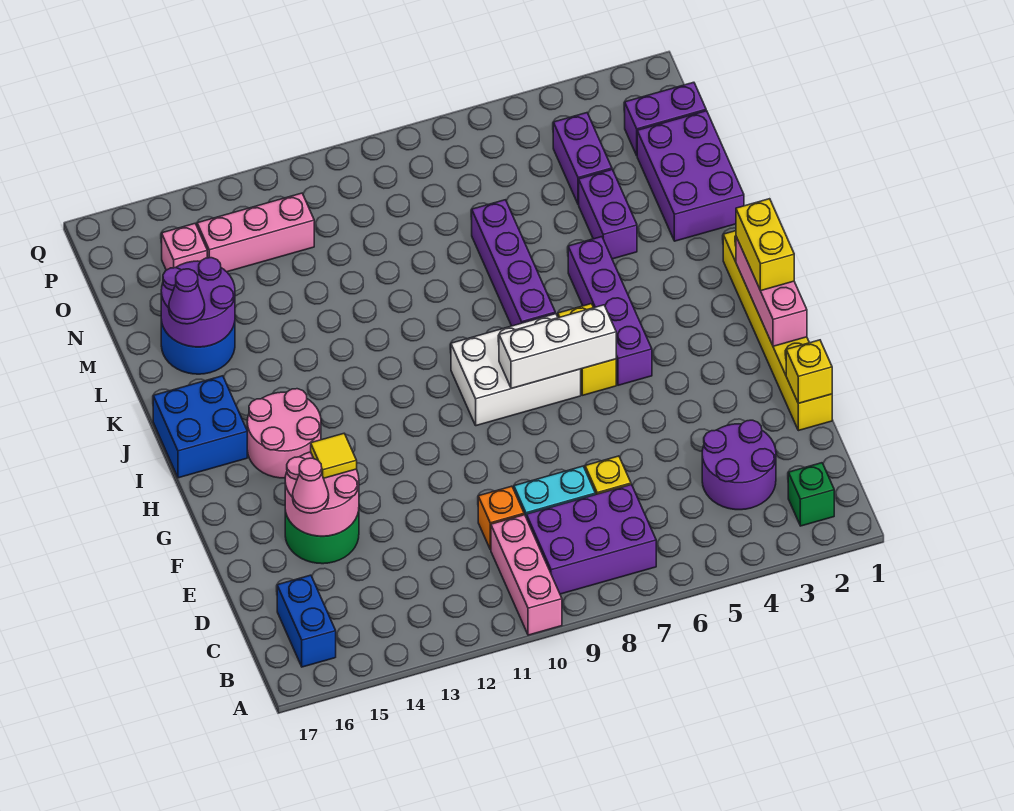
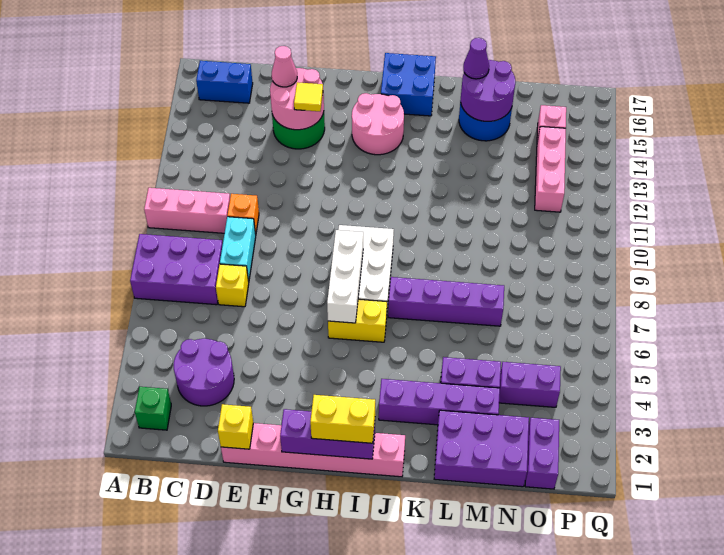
purple brick B7:C9 level 1 -> purple brick A7:C8 level 1
yellow brick E1:J1 level 1 -> pink brick E1:J1 level 1
pink brick G1:I1 level 2 -> purple brick G1:I1 level 2
purple brick H5:K5 level 1 -> purple brick J3:M3 level 1

